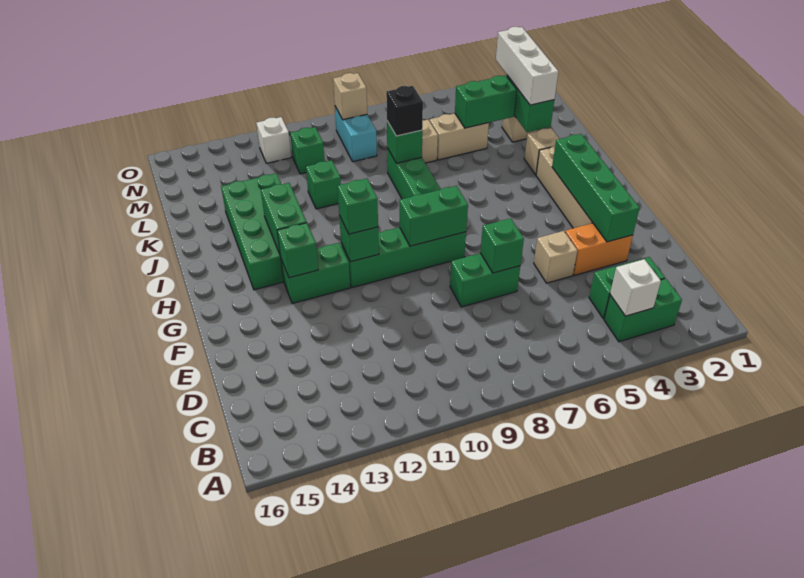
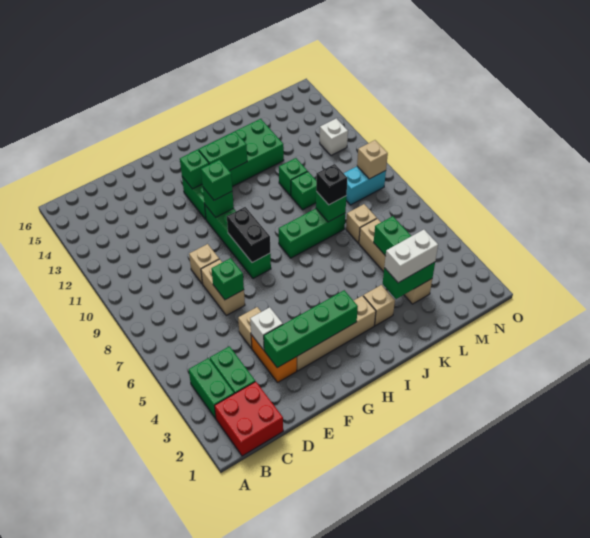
none -> red brick B1:C2 level 1
white brick B4 level 2 -> white brick E4 level 2
green brick E7:E8 level 1 -> tan brick E7:E8 level 1
none -> tan brick E9 level 1
green brick G8:G9 level 2 -> black brick G8:G9 level 2
white brick K3:M3 level 3 -> white brick K3:L3 level 3
green brick M11 level 1 -> green brick K10 level 1

